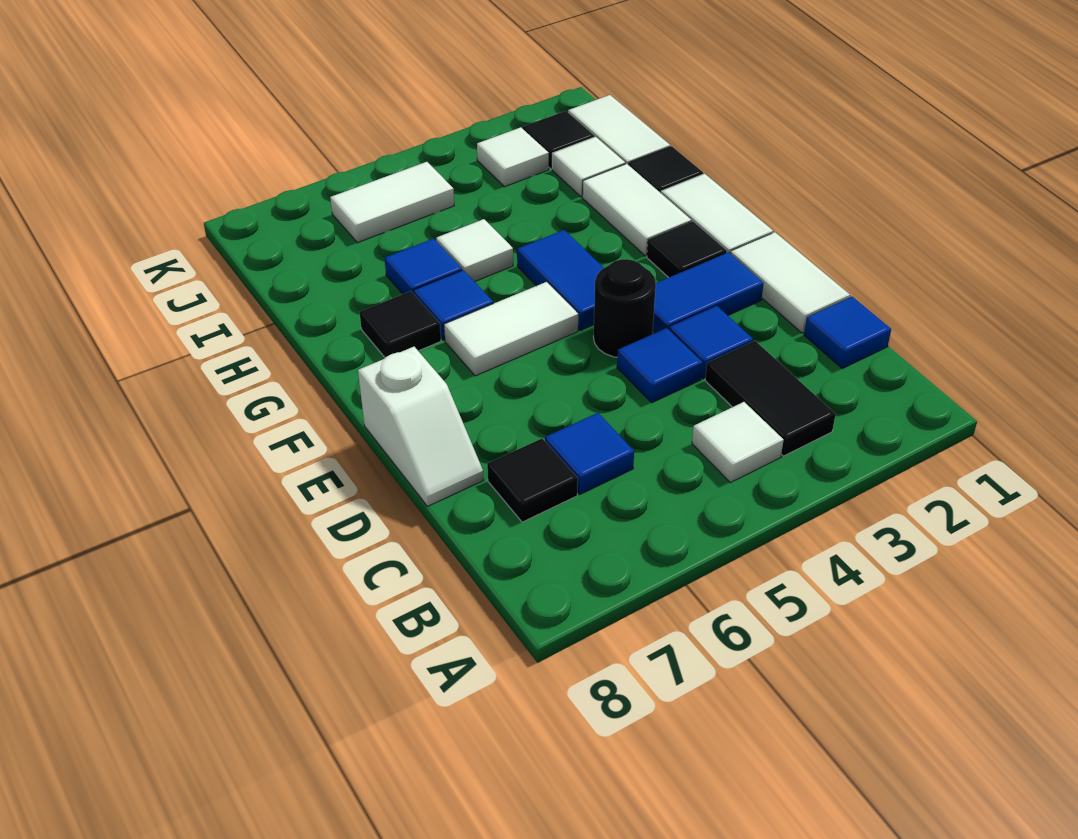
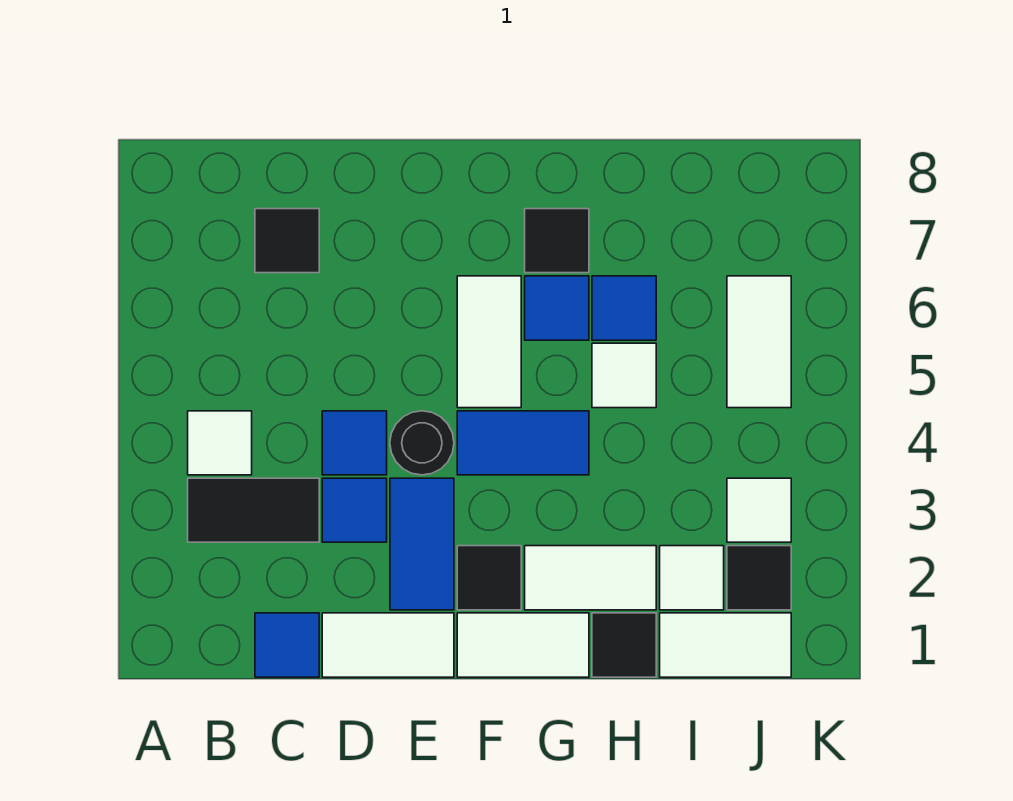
blue tile C6 level 1 -> none
white slope D8:E8 level 1 top E -> none

